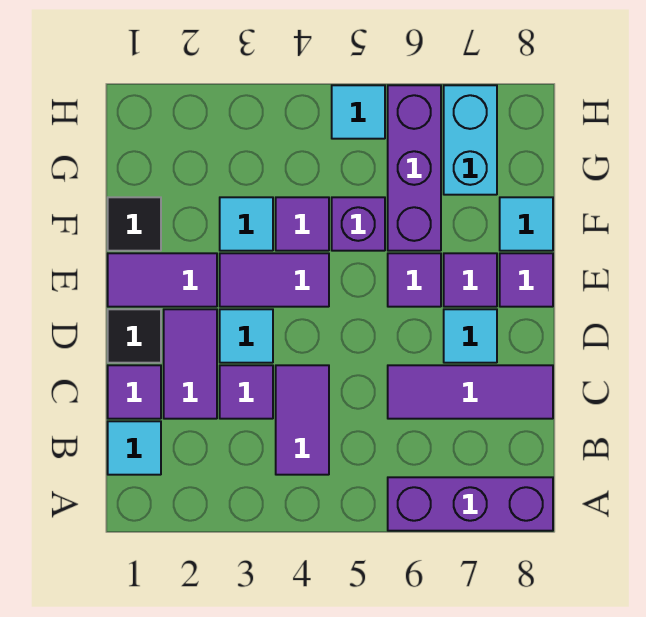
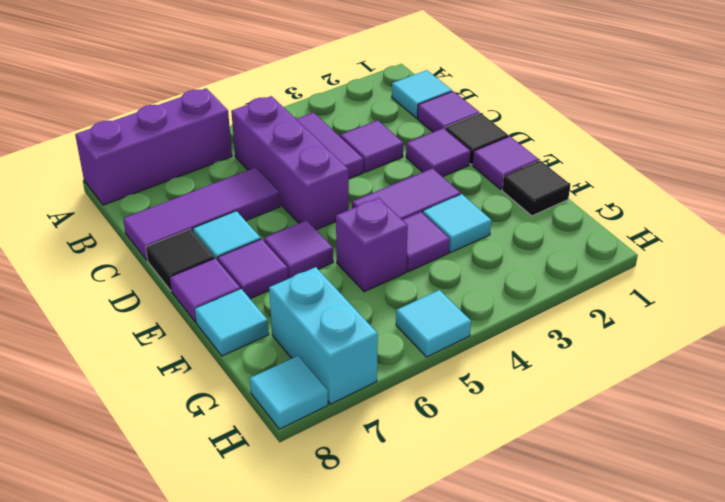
purple tile C2:D2 level 1 -> purple tile D2 level 1
cyan tile D3 level 1 -> cyan tile H8 level 1
none -> black tile D8 level 1
purple tile E1:E2 level 1 -> purple tile E1 level 1
purple brick F6:H6 level 1 -> purple brick B5:D5 level 1

